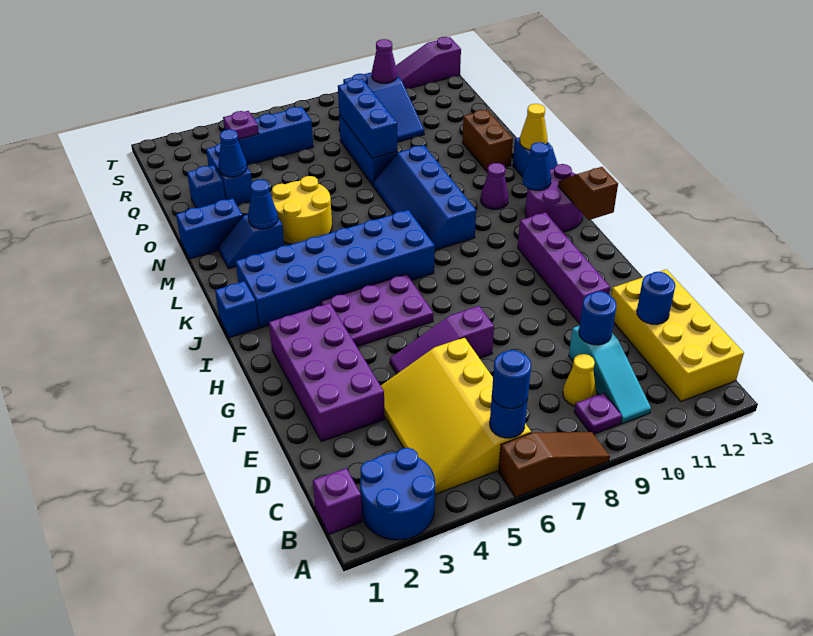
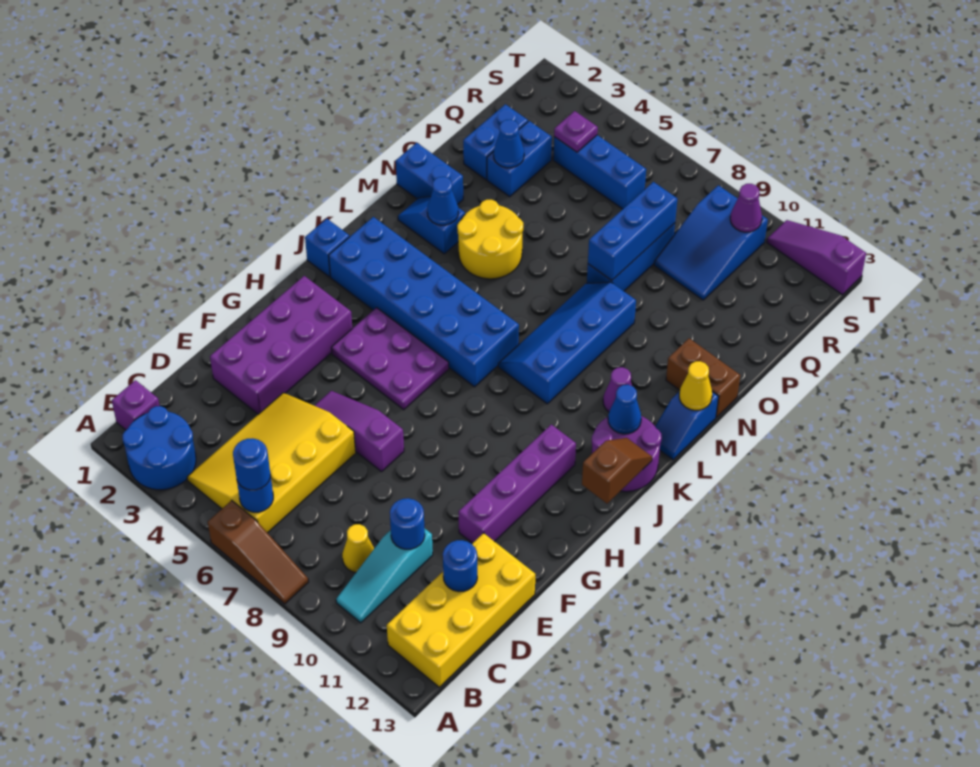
purple plate B9 level 1 -> none
brown brick N12:O12 level 1 -> brown brick N12:N13 level 1
blue brick P2 level 1 -> blue brick P2:Q2 level 1

